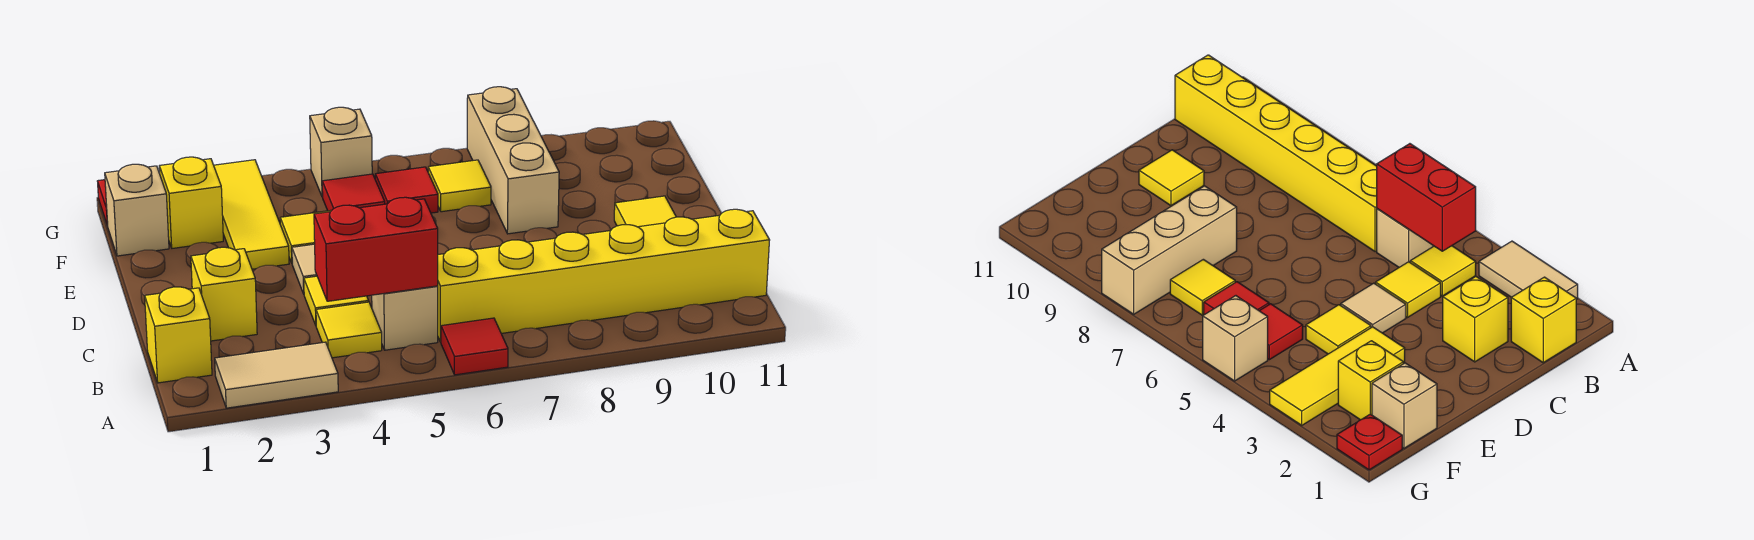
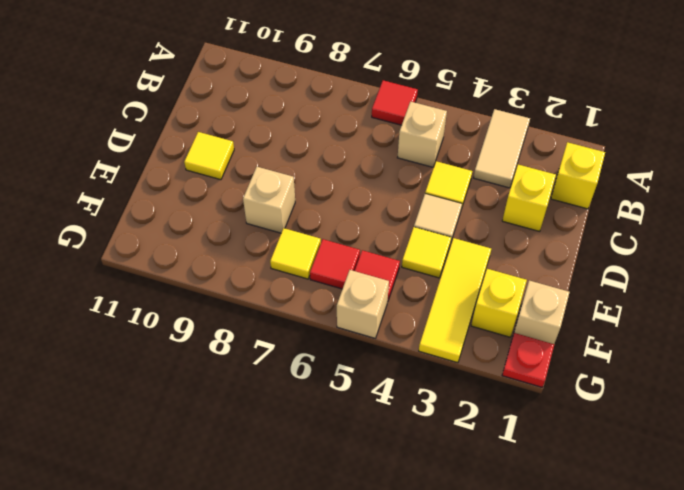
tan tile A2:A3 level 1 -> tan tile A3:B3 level 1
yellow tile B4 level 1 -> none
red brick B4:B5 level 2 -> none
yellow brick B6:B11 level 1 -> none
tan brick E8:G8 level 1 -> tan brick E8 level 1

